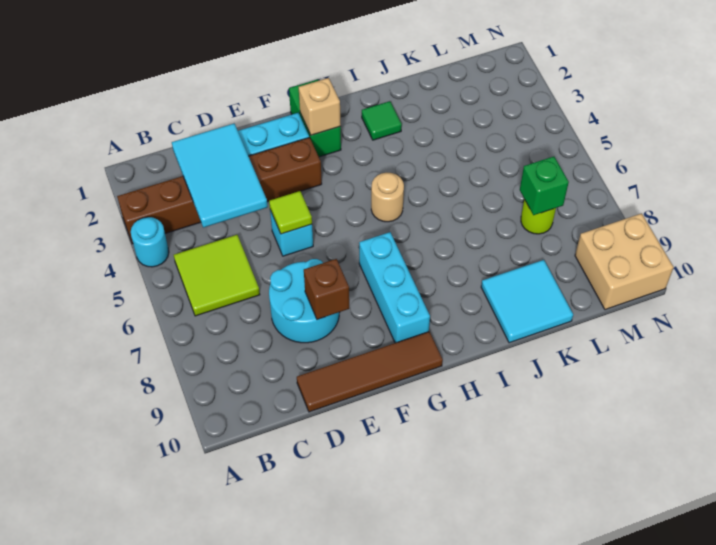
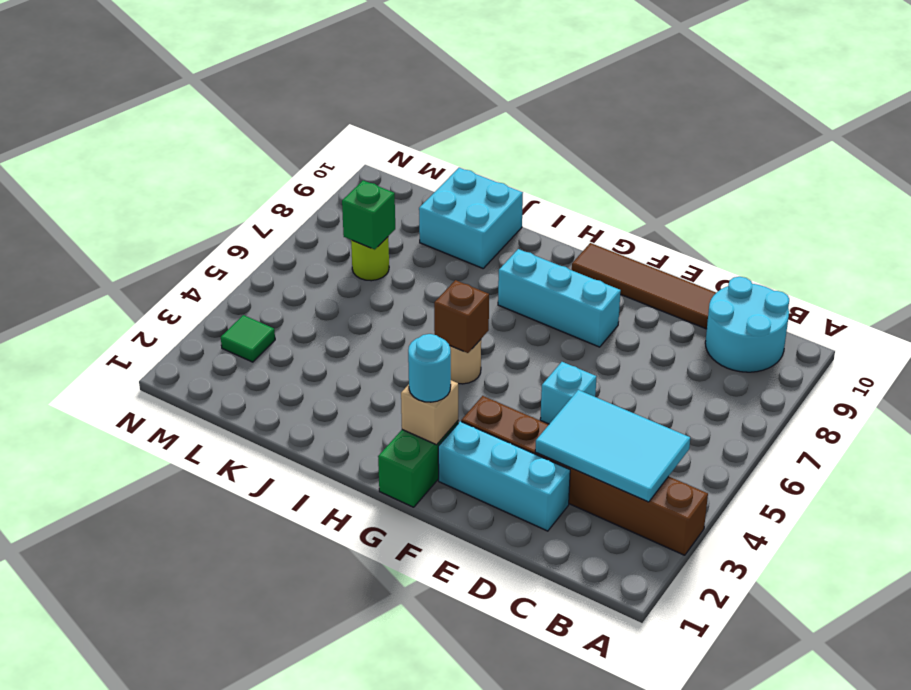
cyan round brick A4 level 1 -> cyan round brick G2 level 3
lime tile B5:C6 level 1 -> none
cyan tile C2:D4 level 2 -> cyan tile B3:D4 level 2
cyan round brick D7:E8 level 1 -> cyan round brick B9:C10 level 1
lime tile E5 level 2 -> none
brown brick E8 level 2 -> brown brick H5 level 2
cyan brick G7:G9 level 1 -> cyan brick F8:H8 level 1
green tile I2 level 1 -> green tile M3 level 1
cyan tile J9:K10 level 1 -> cyan brick J9:K10 level 1
tan brick M9:N10 level 1 -> none

